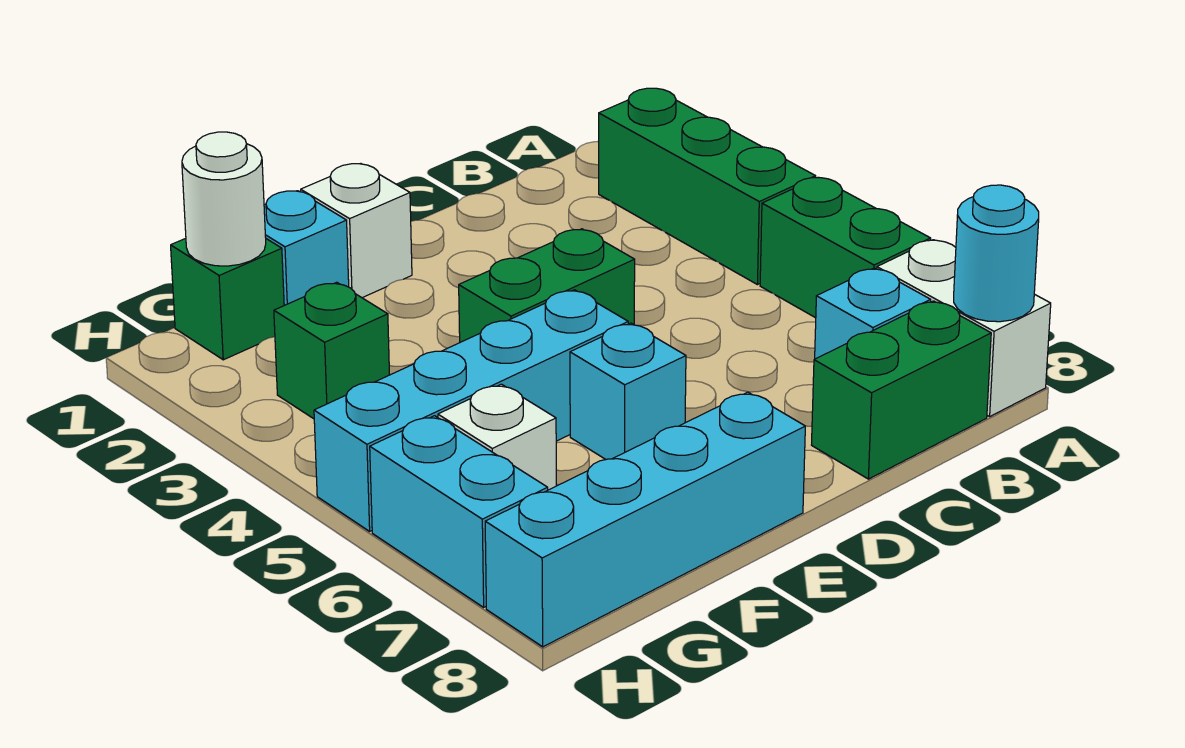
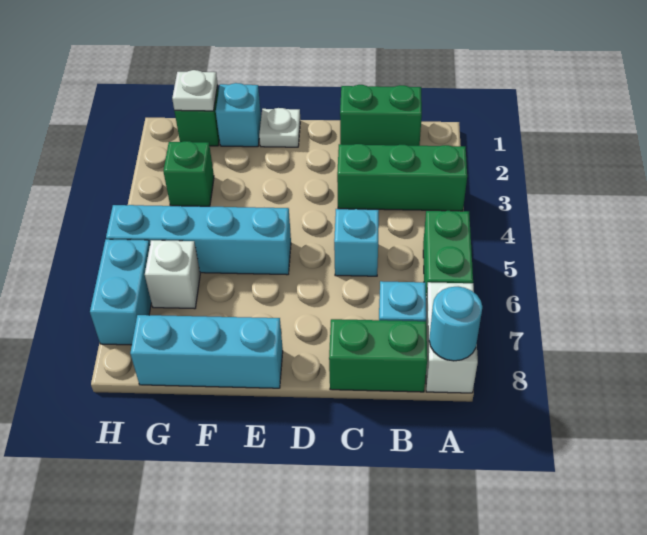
green brick A2:A4 level 1 -> green brick A3:C3 level 1
green brick D4:E4 level 1 -> green brick B1:C1 level 1
white brick E1 level 1 -> white plate E1 level 1
cyan brick E6 level 1 -> cyan brick C5 level 1
cyan brick E8:H8 level 1 -> cyan brick E8:G8 level 1
white round brick G1 level 2 -> white plate G1 level 2

